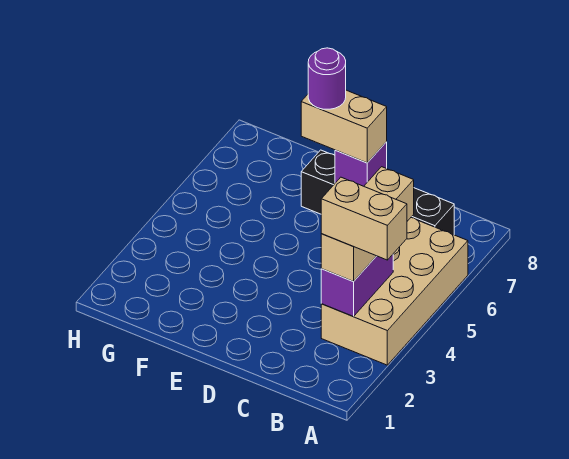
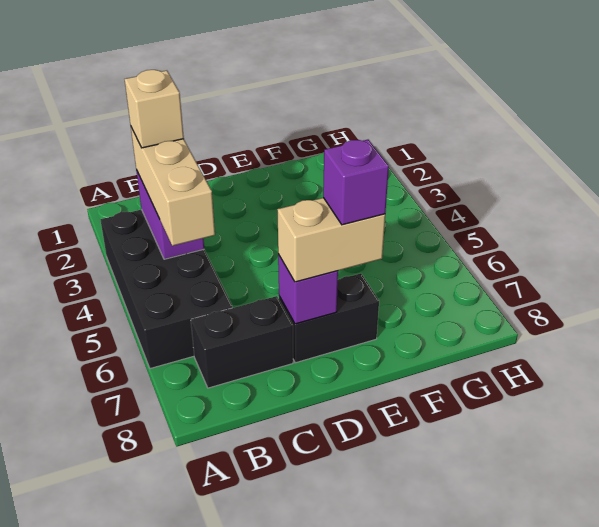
tan brick A3:B6 level 1 -> black brick A3:B6 level 1
tan brick A3:B3 level 4 -> tan brick B3 level 4
purple round brick E7 level 4 -> purple brick E7 level 4

